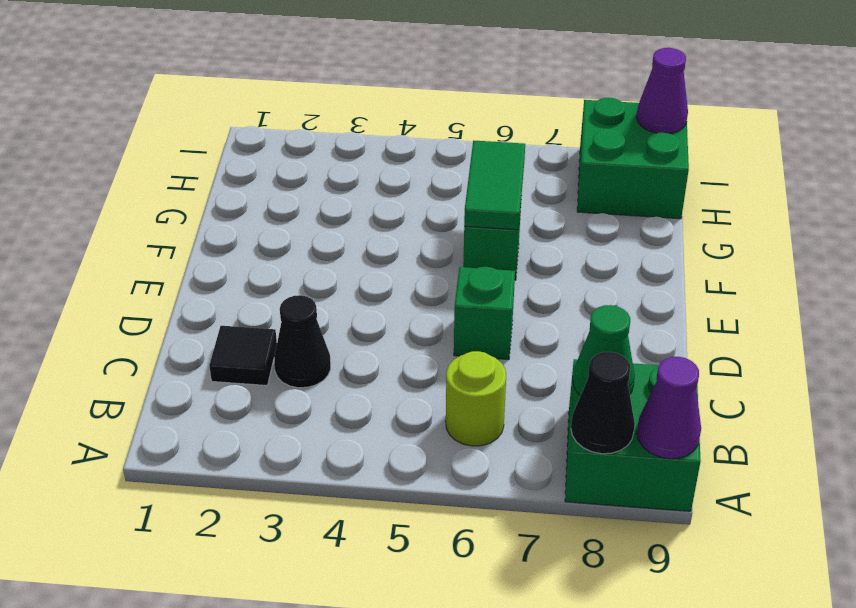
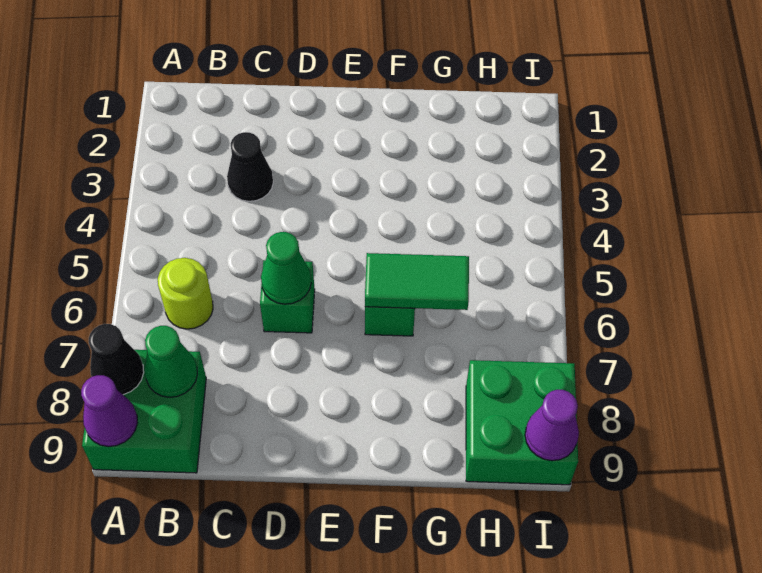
black tile C2 level 1 -> none
none -> green cone D6 level 2

